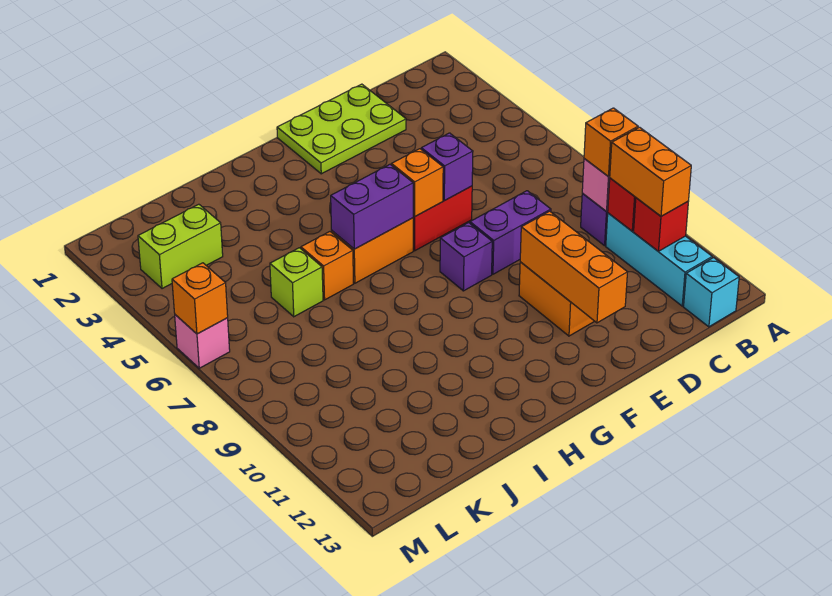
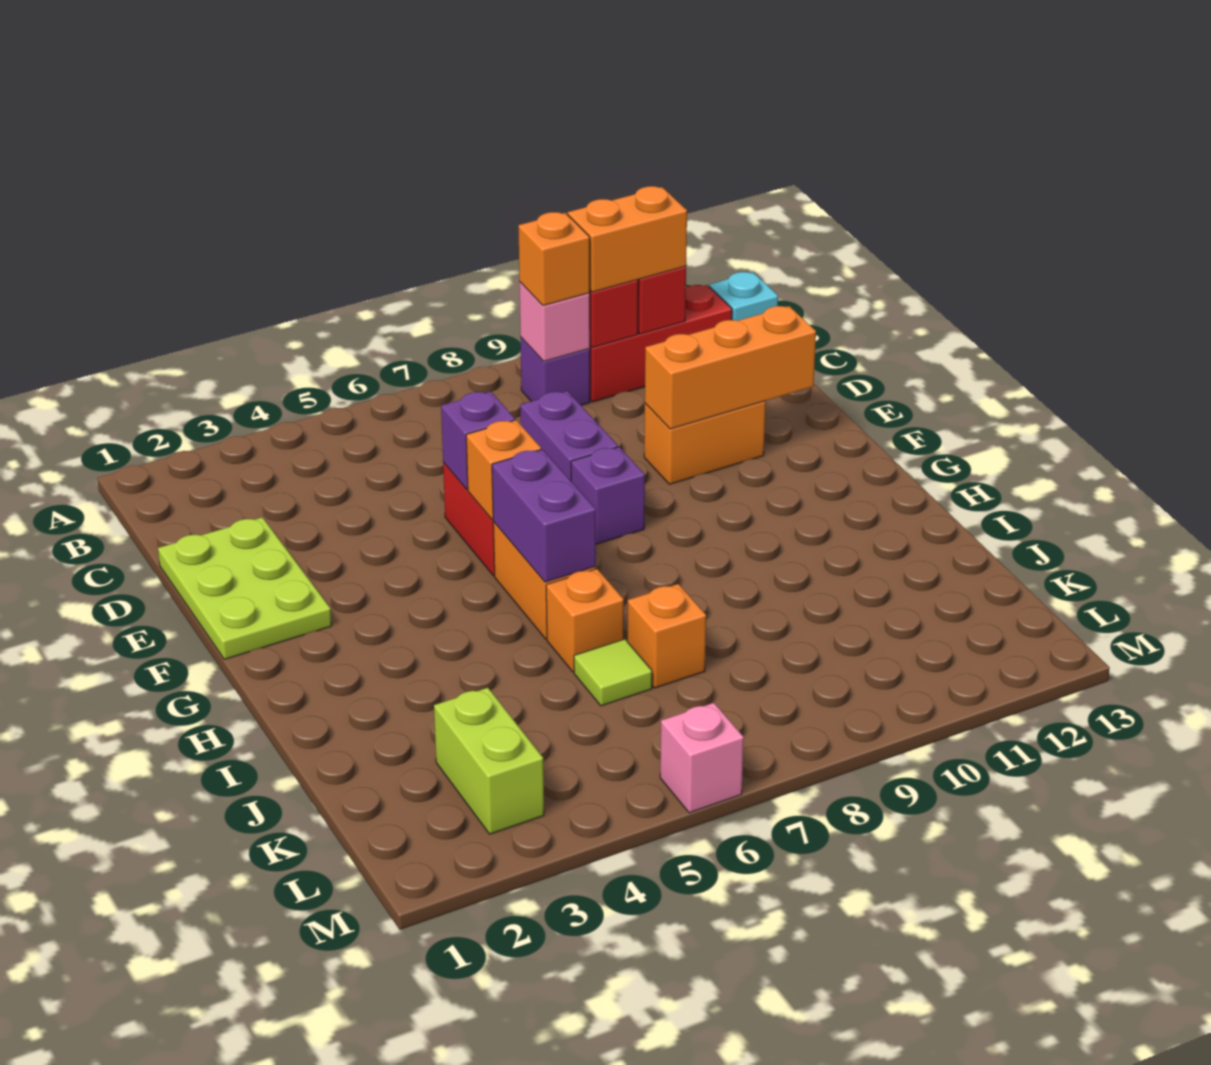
cyan brick B10:B12 level 1 -> red brick B10:B12 level 1
lime brick J6 level 1 -> lime tile J6 level 1
orange brick M6 level 2 -> orange brick J7 level 1

